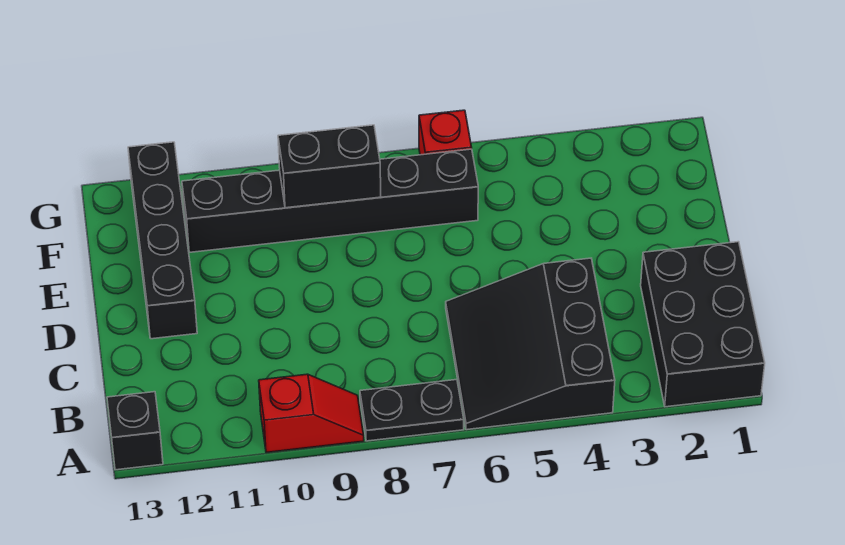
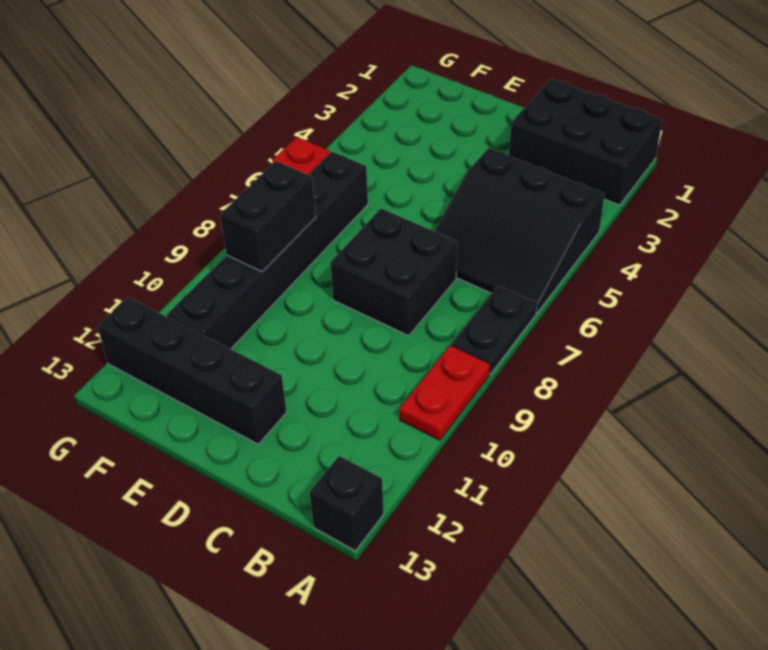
red slope A9:A10 level 1 top 10 -> red plate A9:A10 level 1
none -> black brick C7:D8 level 1

